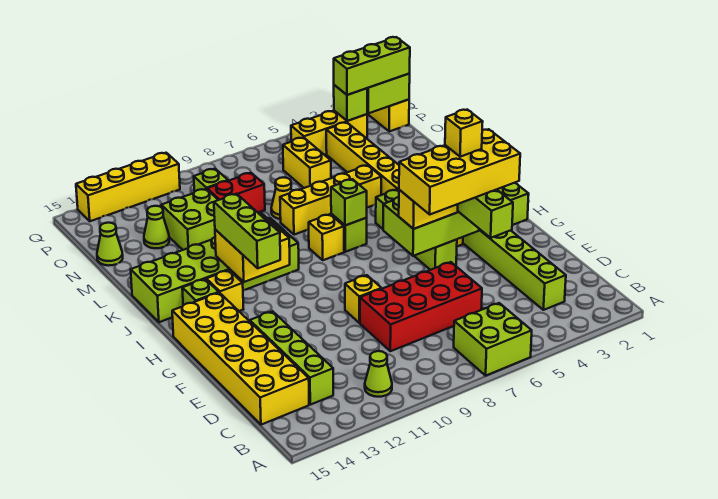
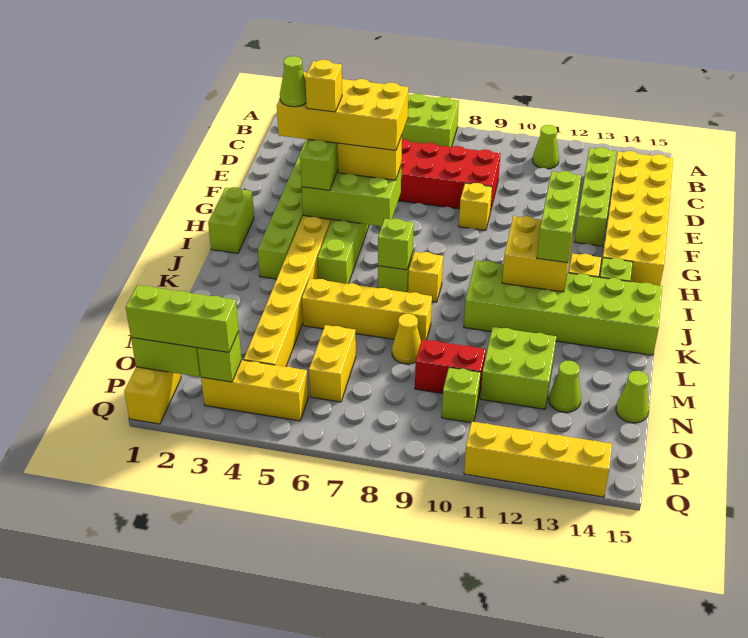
none -> lime cone G3 level 5

